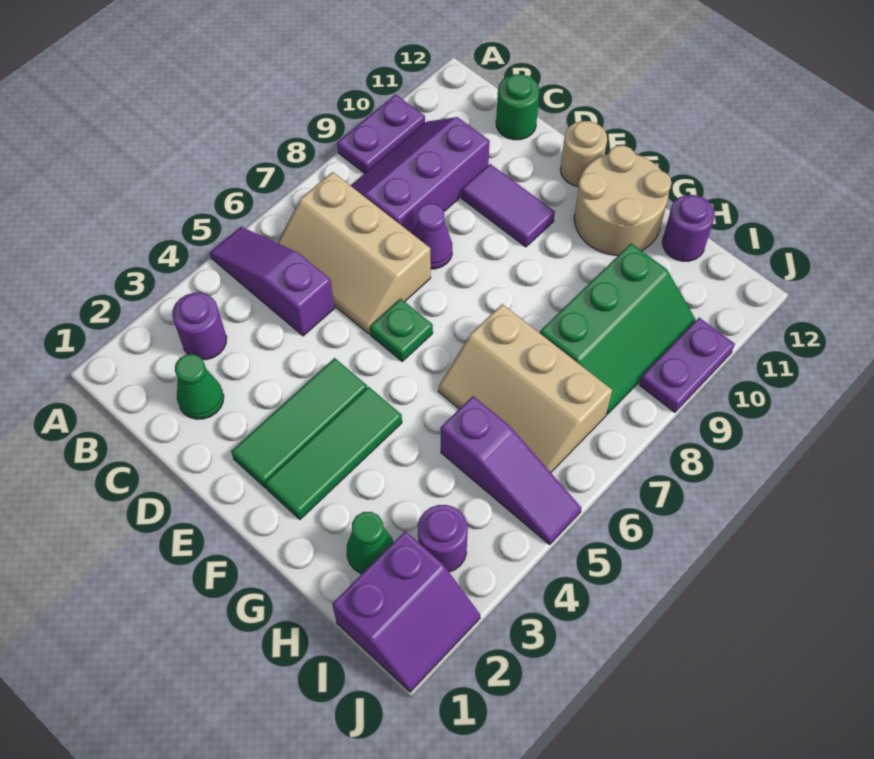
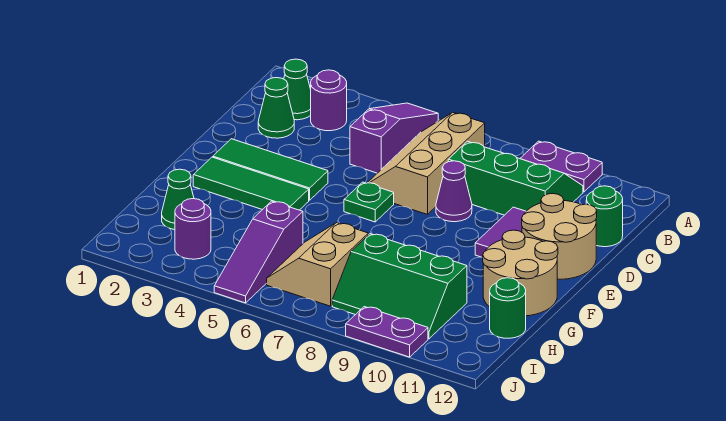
none -> green cone B2 level 1
purple slope B8:C10 level 1 top C -> green slope B8:C10 level 1 top C
tan round brick E12 level 1 -> tan round brick D11:E12 level 1
tan slope G6:I7 level 1 top 7 -> tan slope H6:I7 level 1 top 7
purple round brick H12 level 1 -> green round brick H12 level 1
purple slope I1:J2 level 1 top I -> none

